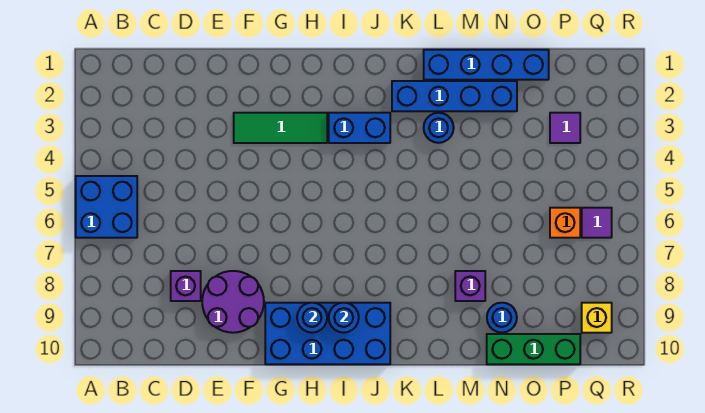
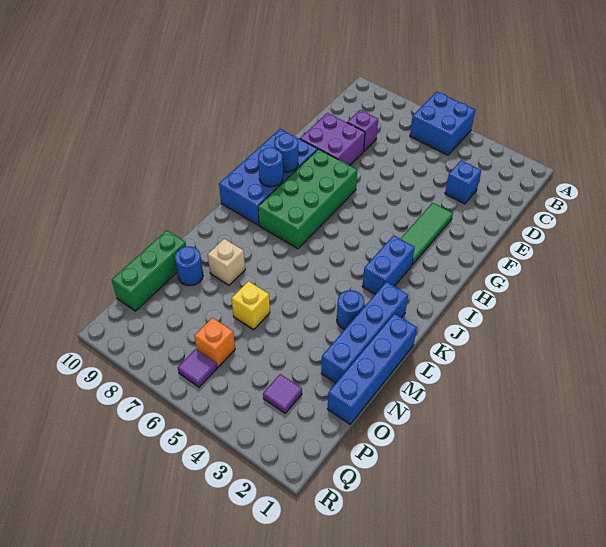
none -> blue brick D3 level 1
purple round brick E8:F9 level 1 -> purple brick E8:F9 level 1
none -> green brick G7:J8 level 1
purple brick M8 level 1 -> tan brick M8 level 1
yellow brick Q9 level 1 -> yellow brick N6 level 1

